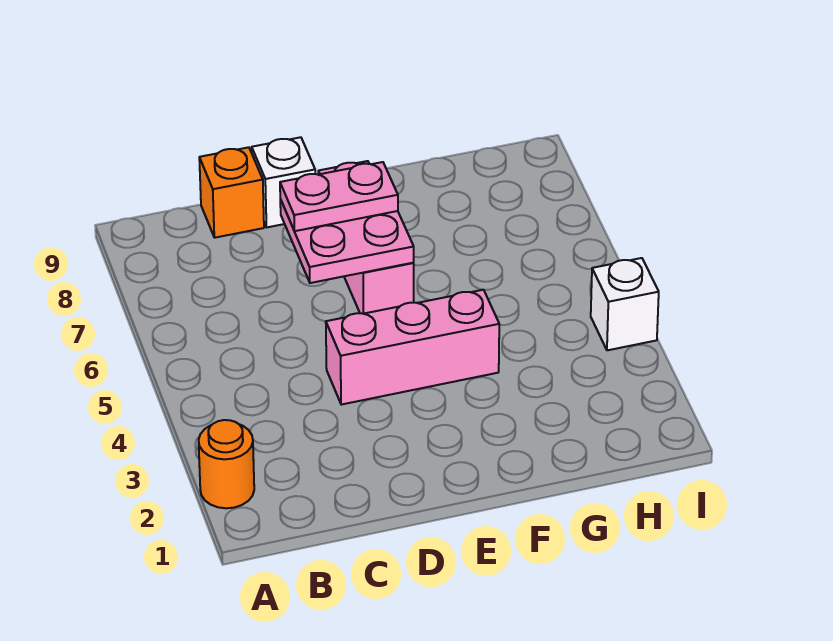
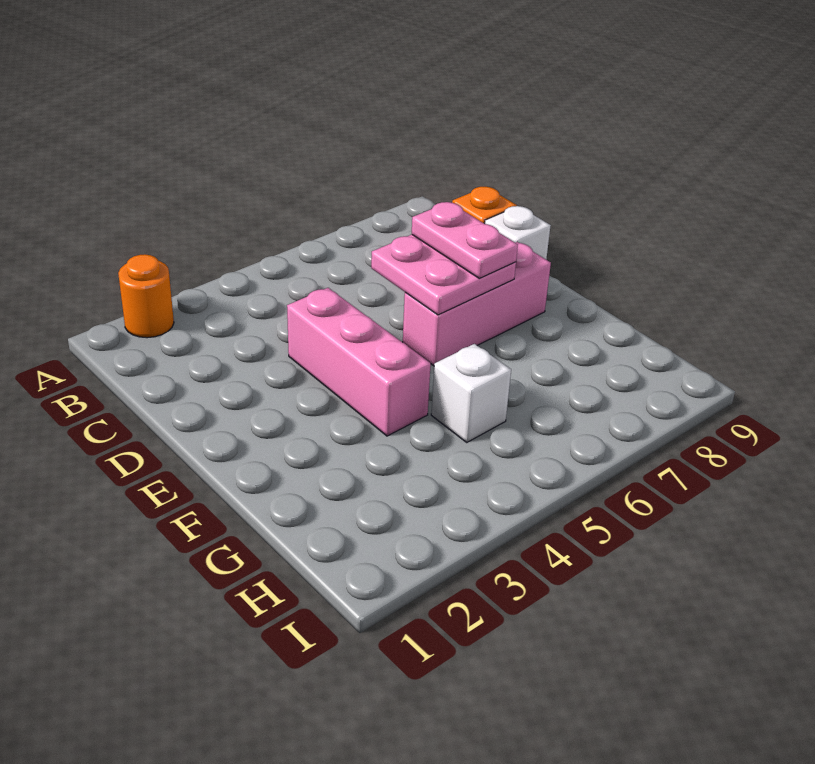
white brick I4 level 1 -> white brick G5 level 1

